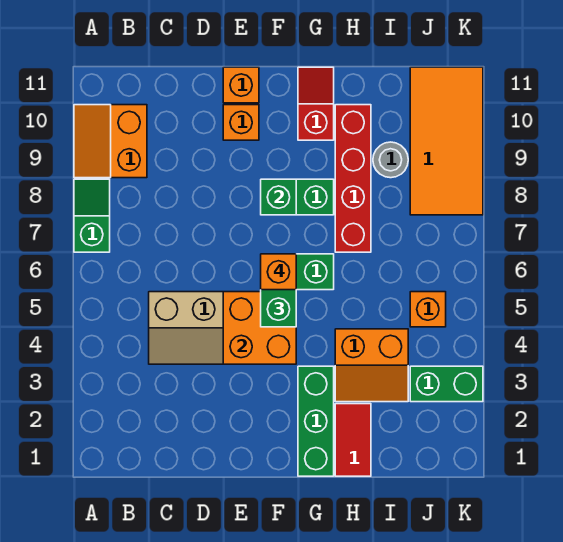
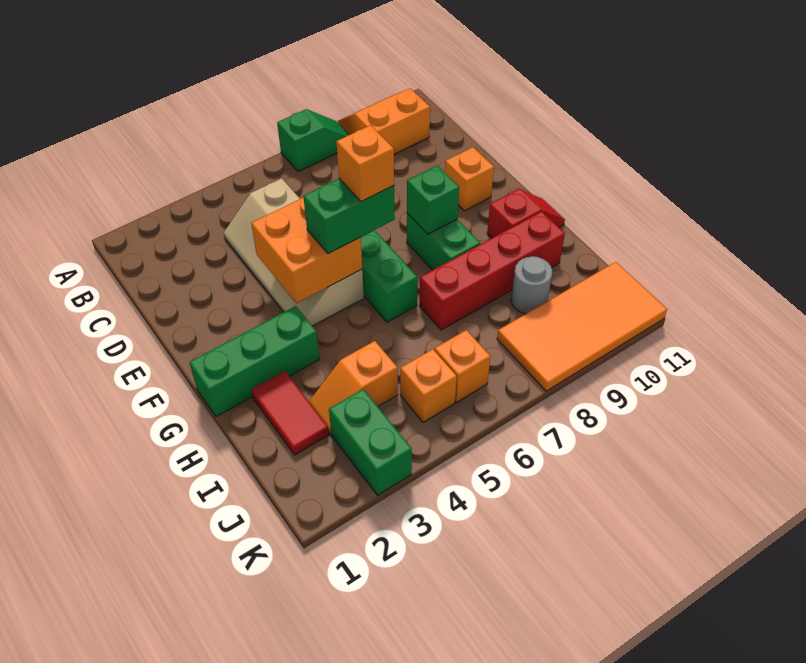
orange brick E11 level 1 -> orange brick J6 level 1
red tile H1:H2 level 1 -> red tile H2:I2 level 1
orange slope H3:I4 level 1 top 4 -> orange slope I3:I4 level 1 top 4

